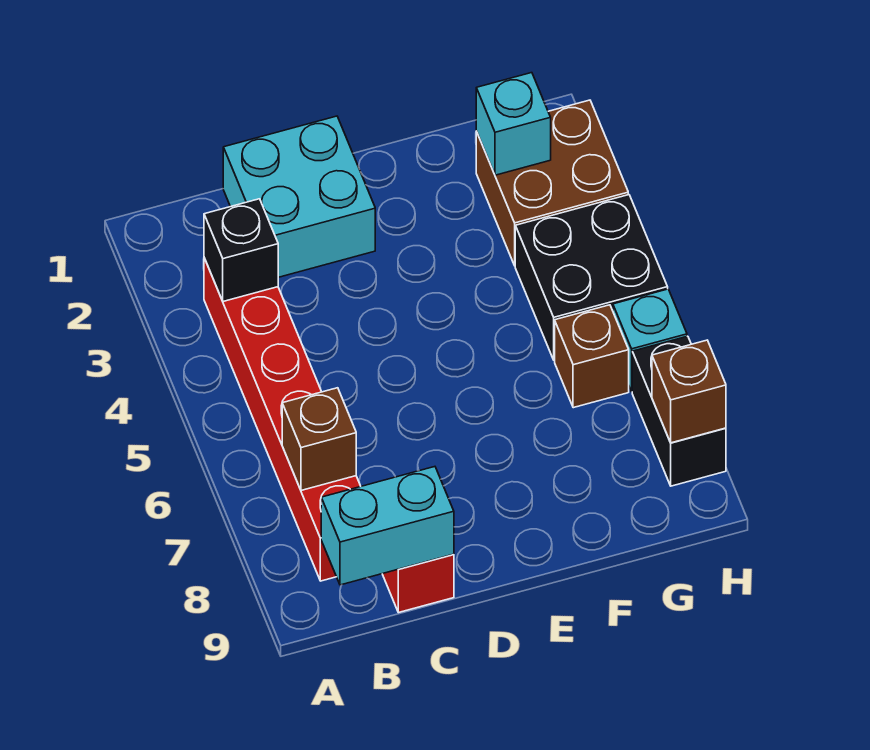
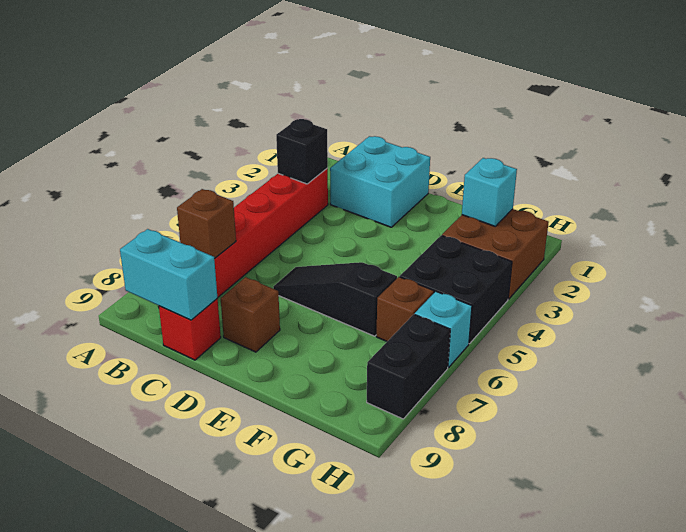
none -> black slope D6:F6 level 1 top F
brown brick H8 level 2 -> brown brick D8 level 1

